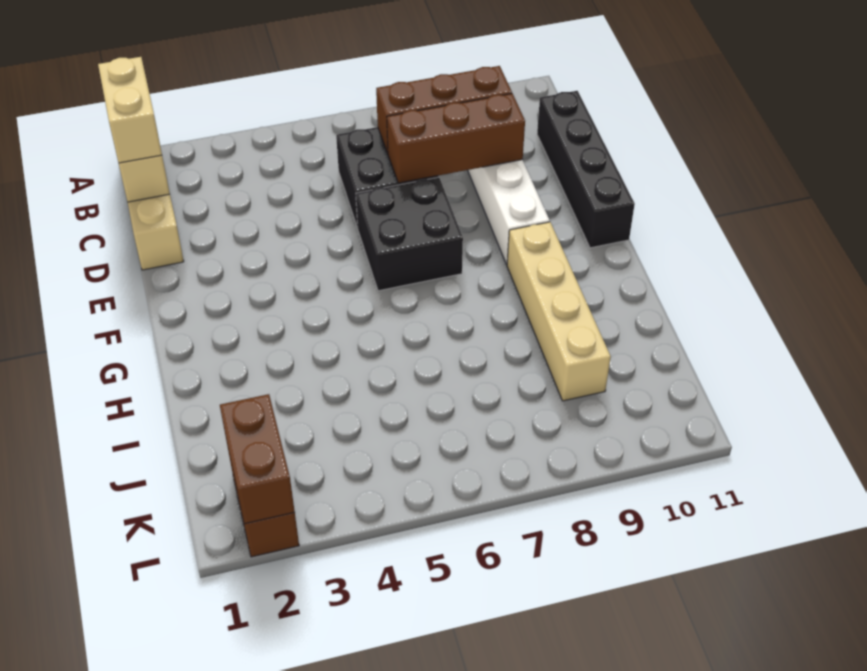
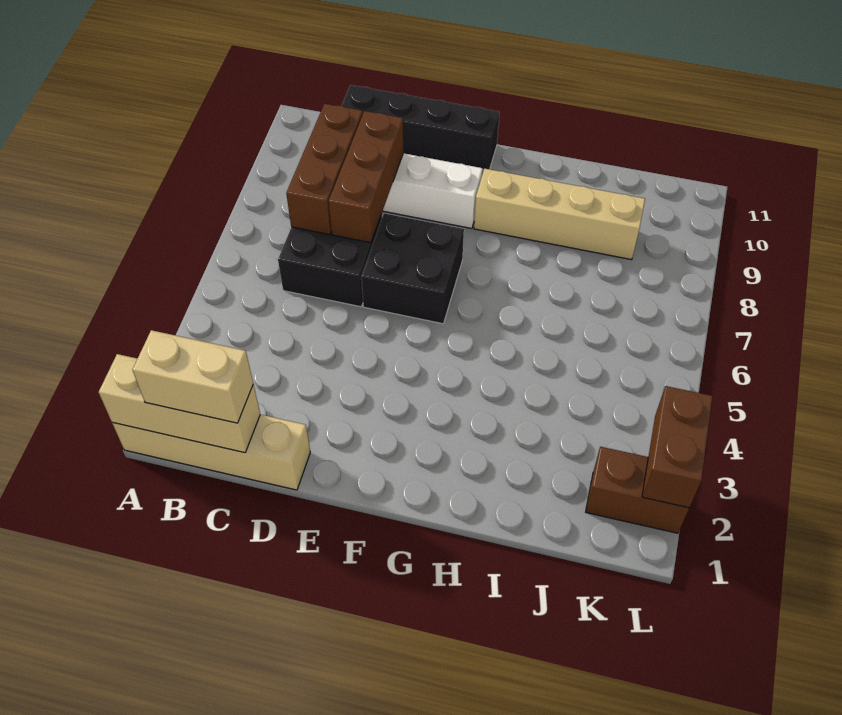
brown brick K2:L2 level 2 -> brown brick L2:L3 level 2

